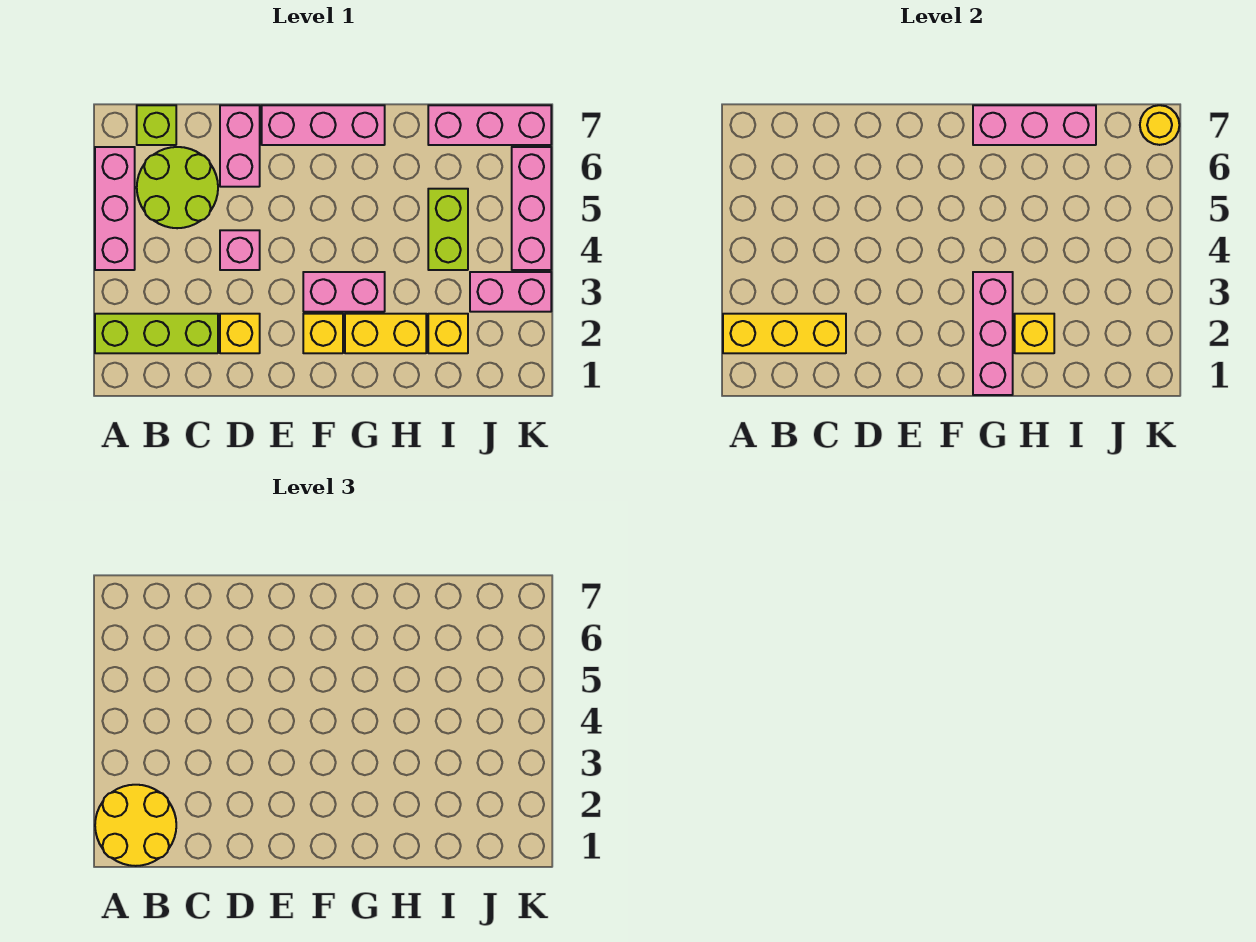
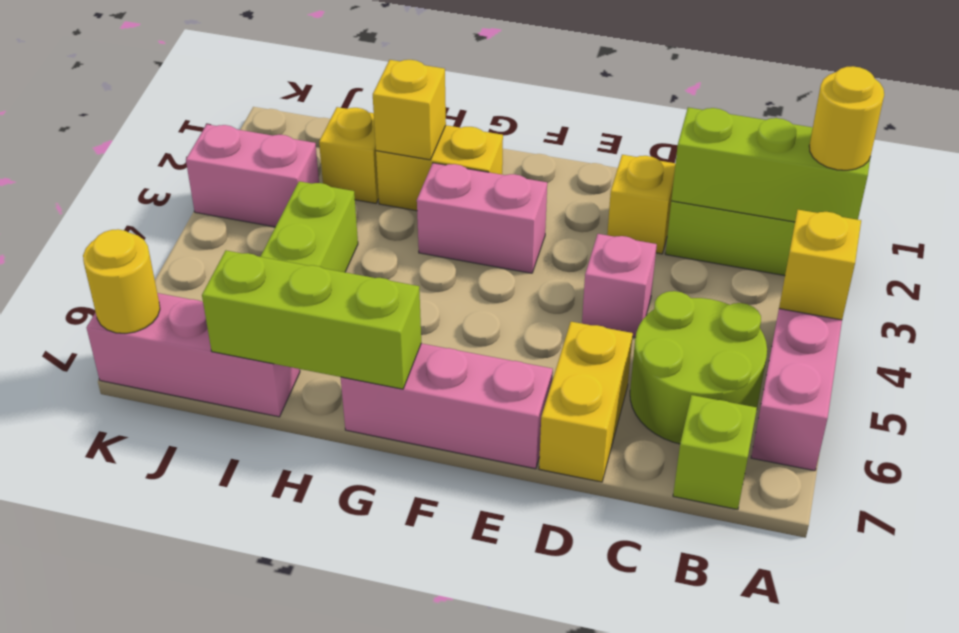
yellow round brick A1:B2 level 3 -> yellow round brick A2 level 3
yellow brick A2:C2 level 2 -> lime brick A2:C2 level 2
pink brick D6:D7 level 1 -> yellow brick D6:D7 level 1
yellow brick F2 level 1 -> yellow brick A4 level 2
pink brick G1:G3 level 2 -> none
pink brick G7:I7 level 2 -> lime brick G7:I7 level 2
pink brick K4:K6 level 1 -> none

